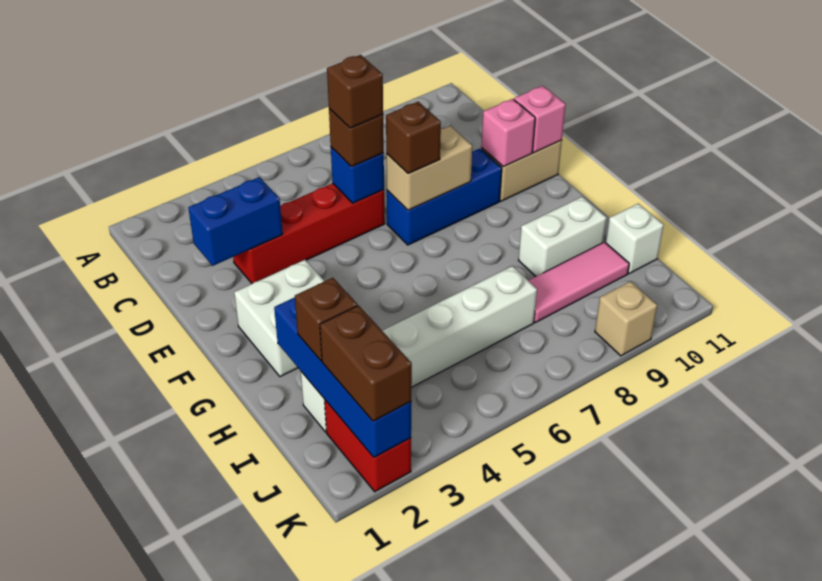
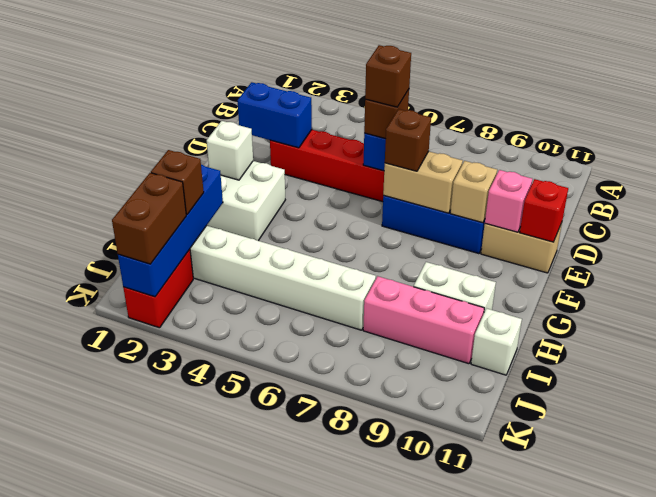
pink brick E11 level 2 -> red brick E11 level 2
none -> white brick F2 level 2
pink tile I8:I10 level 1 -> pink brick I8:I10 level 1
tan brick K9 level 1 -> tan brick E9 level 2

